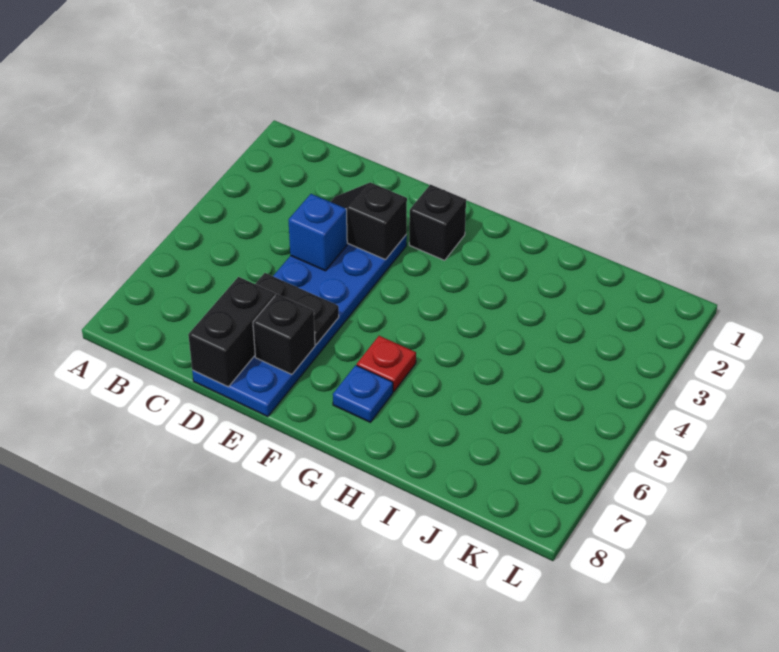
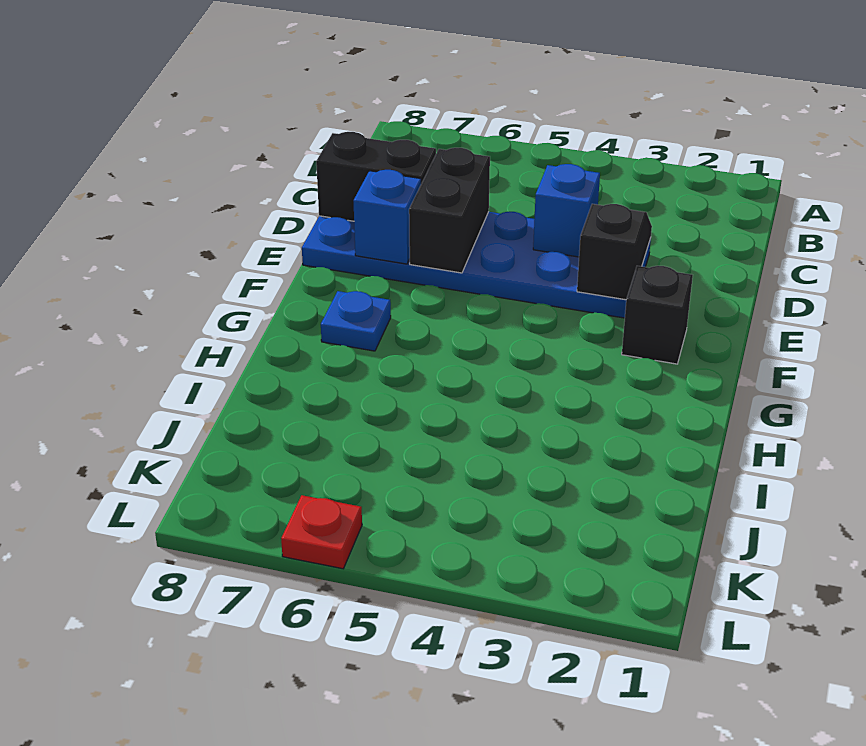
black plate D6:E6 level 2 -> black brick D6:E6 level 2
black brick E7 level 2 -> blue brick E7 level 2
red plate G6 level 1 -> red plate L6 level 1

